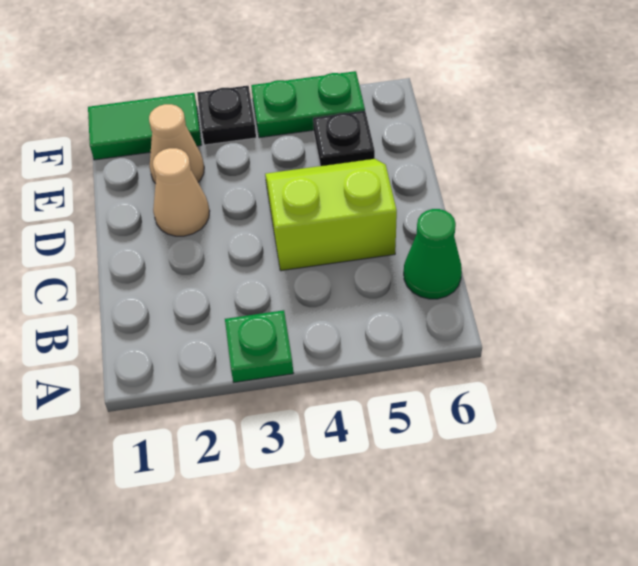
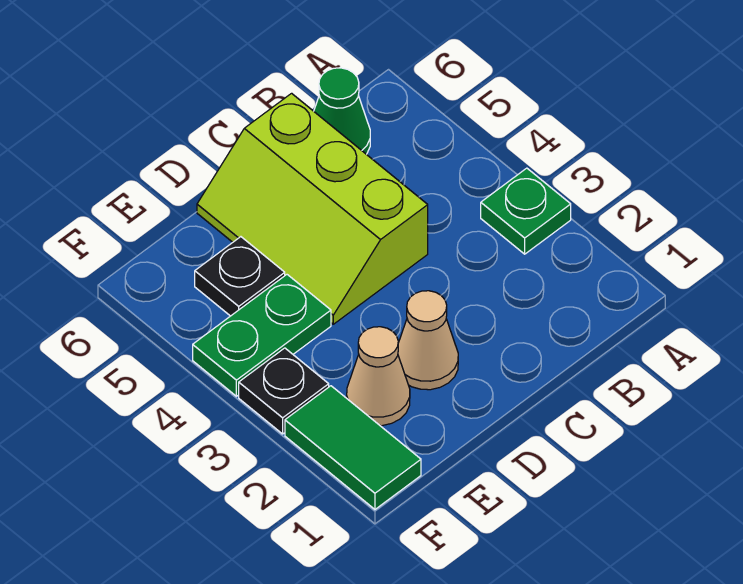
lime slope C4:D5 level 1 top C -> lime slope C4:D6 level 1 top C
green plate F4:F5 level 1 -> green plate E4:F4 level 1

